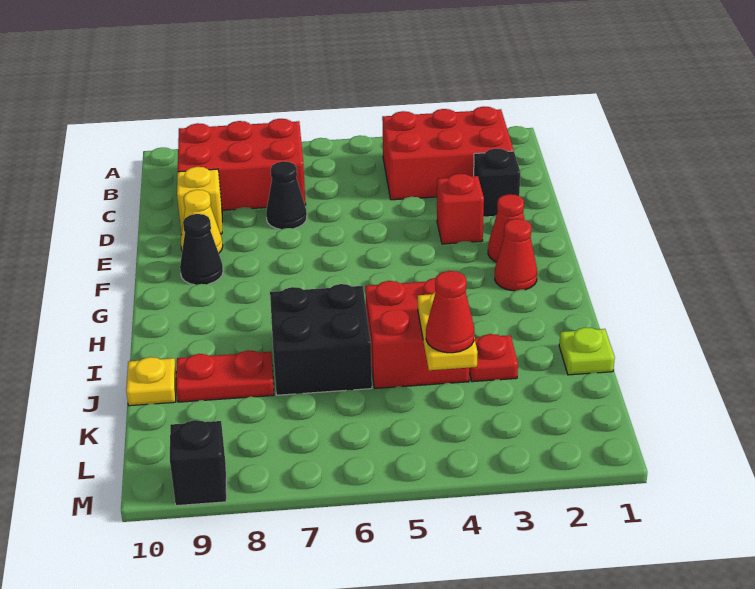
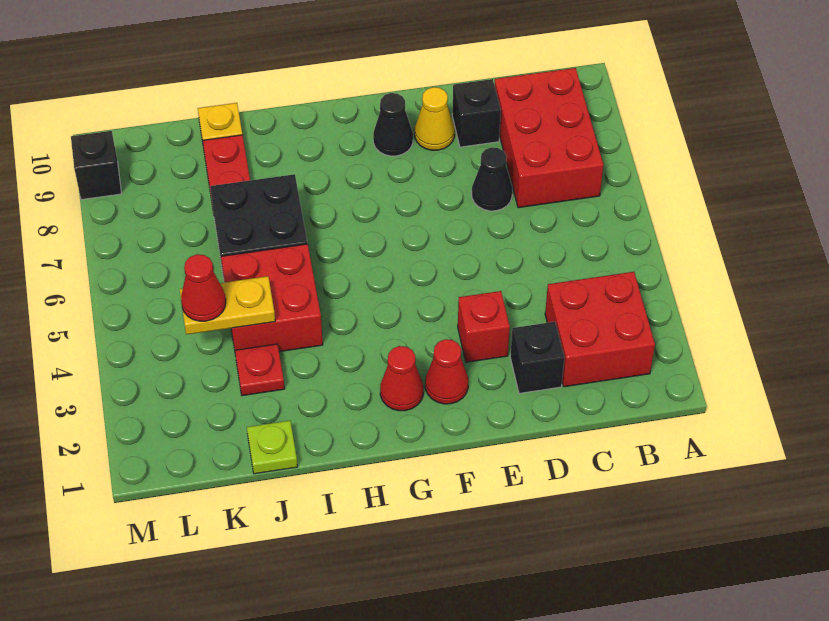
red brick B2:C4 level 1 -> red brick B2:C3 level 1
yellow brick D9 level 1 -> black brick D9 level 1

